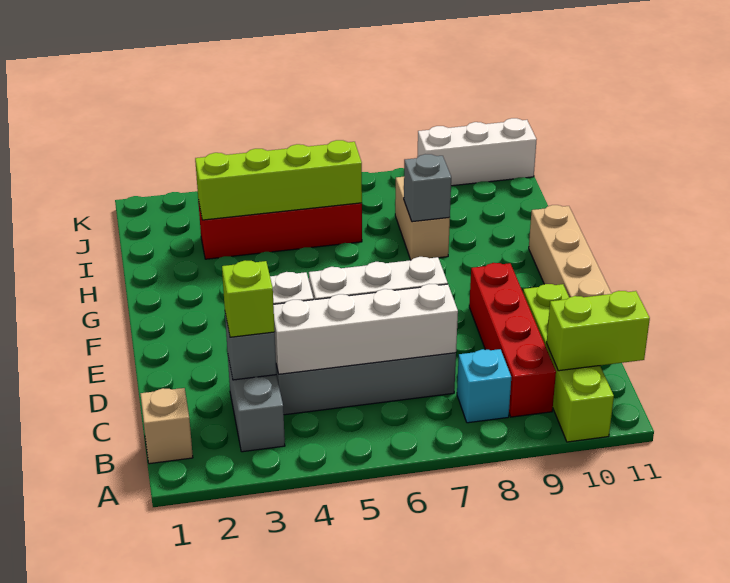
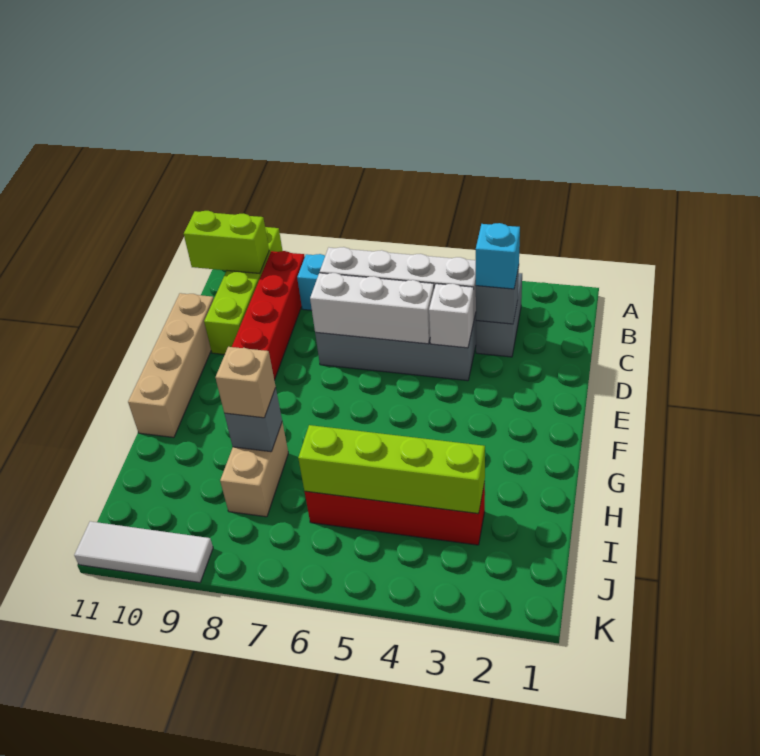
tan brick B1 level 1 -> tan brick H8 level 3
lime brick C3 level 3 -> cyan brick C3 level 3
white brick K9:K11 level 1 -> white tile K9:K11 level 1

